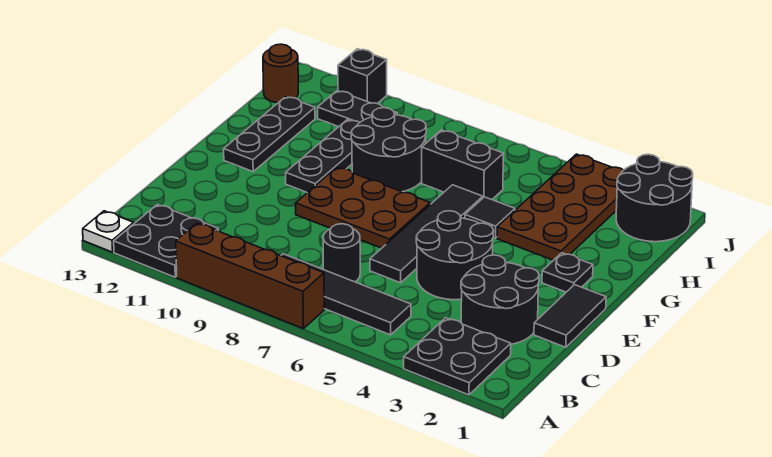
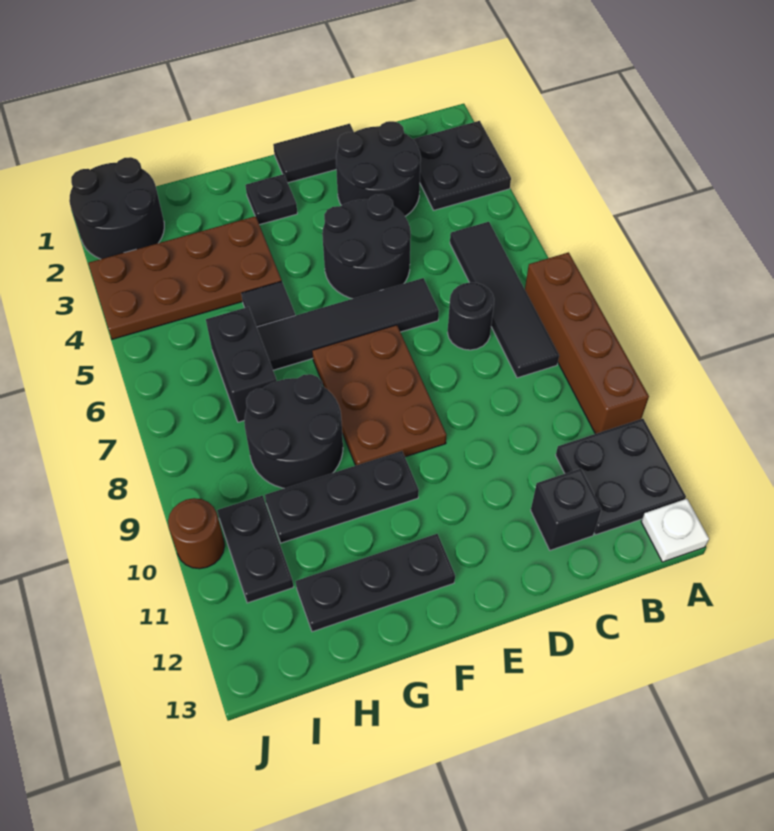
brown round brick I13 level 1 -> brown round brick J10 level 1
black brick J11 level 1 -> black brick C12 level 1

